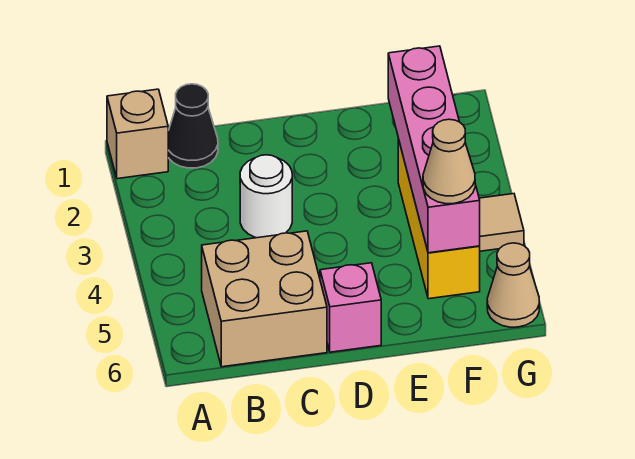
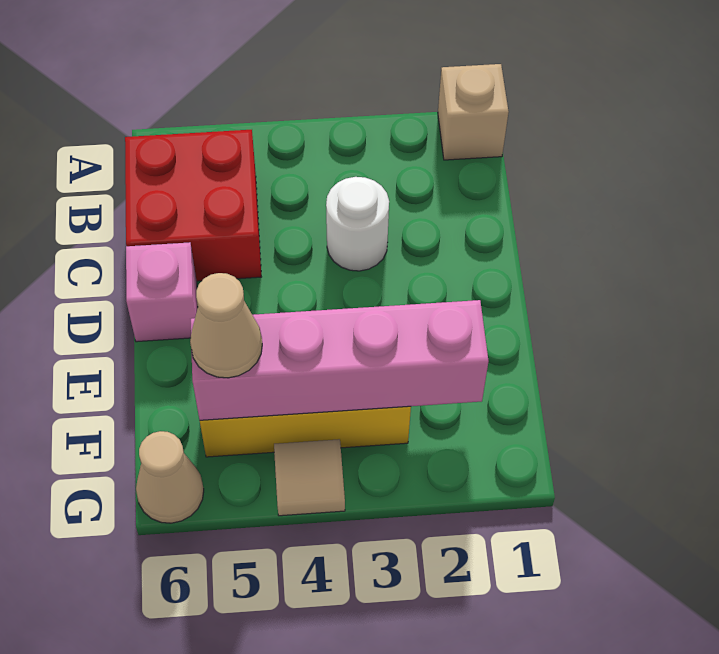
black cone B1 level 1 -> none
tan brick B5:C6 level 1 -> red brick B5:C6 level 1

